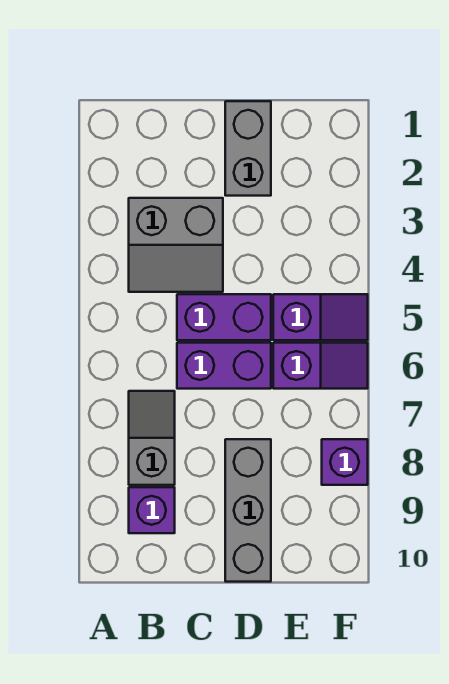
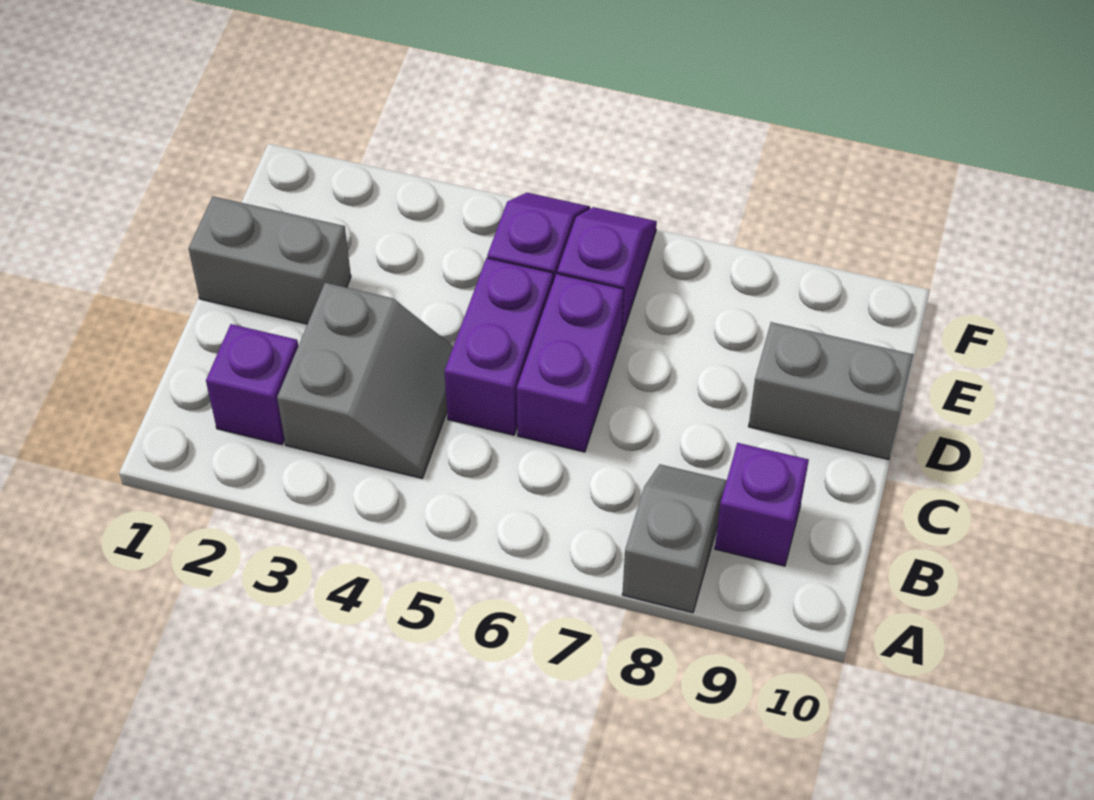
grey slope B7:B8 level 1 top 8 -> grey slope A8:B8 level 1 top A
grey brick D8:D10 level 1 -> grey brick D9:D10 level 1
purple brick F8 level 1 -> purple brick B2 level 1

